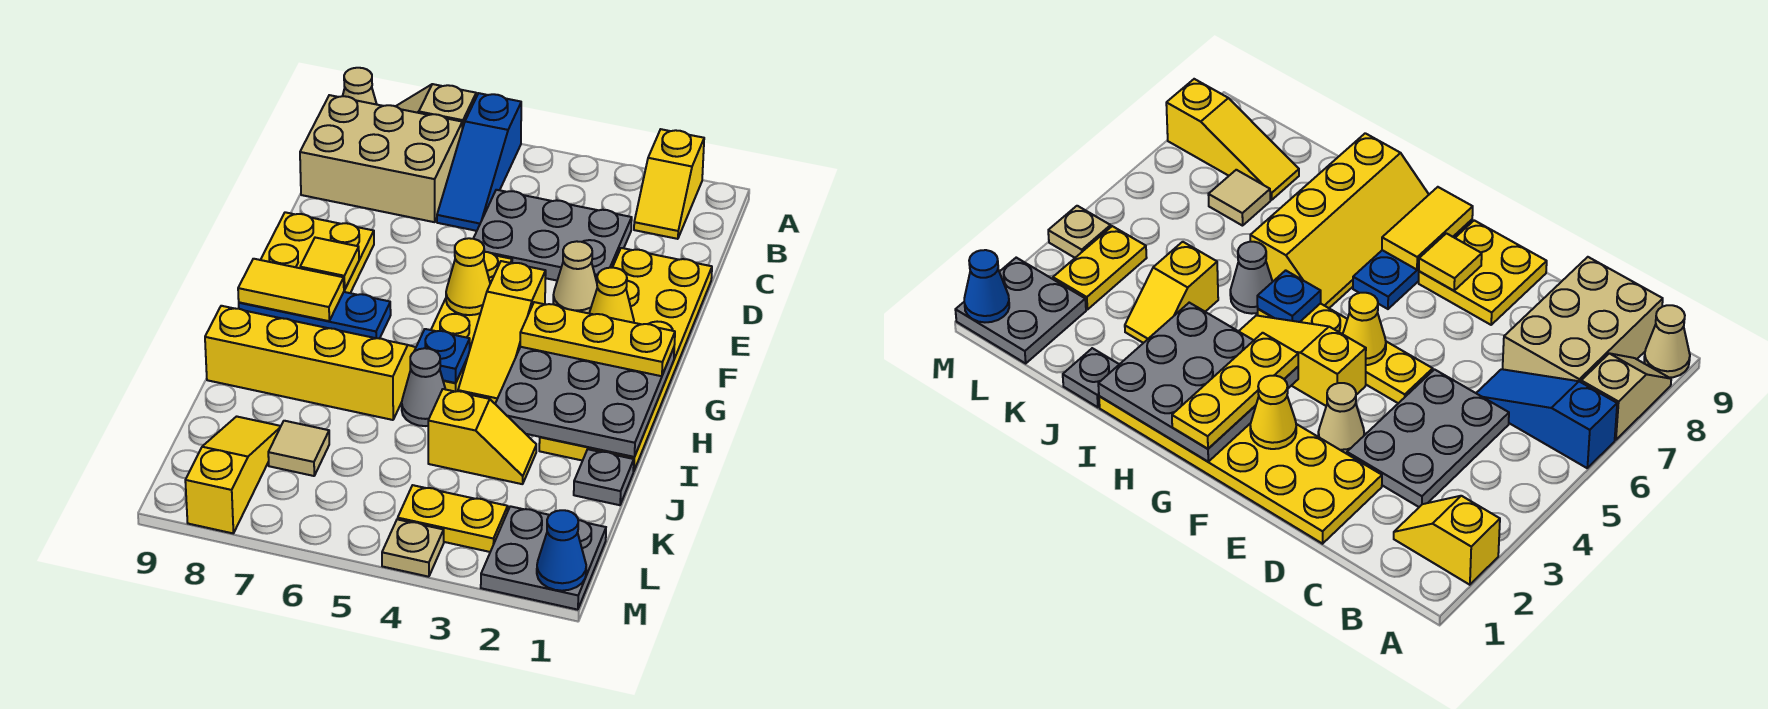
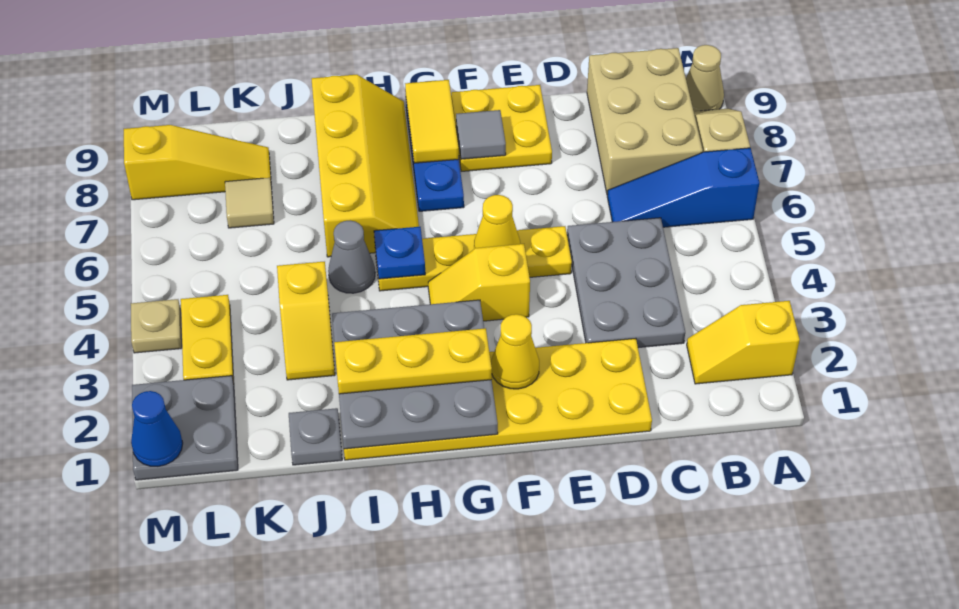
tan cone E3 level 1 -> none
yellow slope F4:H4 level 1 top F -> yellow slope F4:G4 level 1 top F
yellow tile F8 level 2 -> grey tile F8 level 2
yellow plate G1:G3 level 3 -> yellow plate G2:I2 level 3

